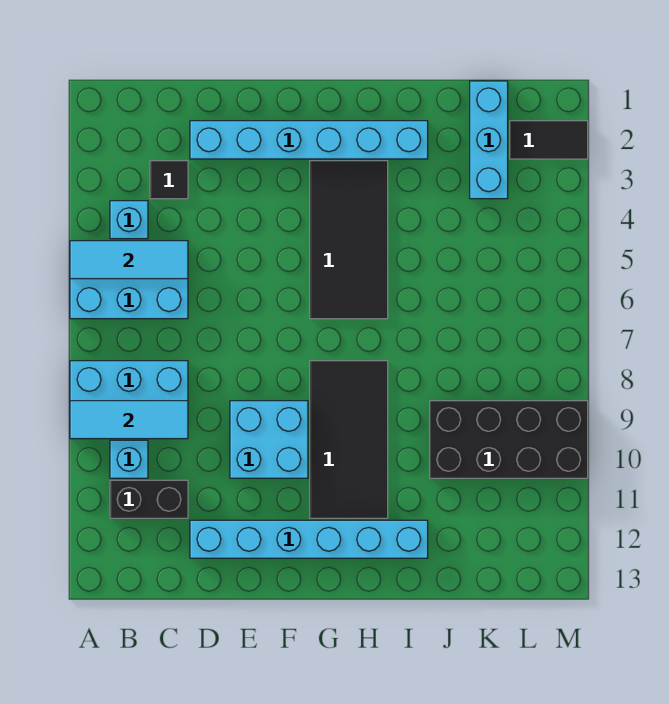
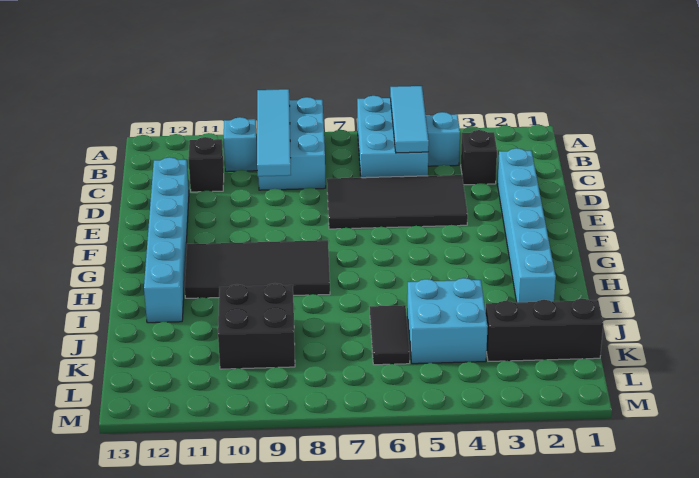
cyan tile A9:C9 level 2 -> cyan tile A9:D9 level 2
black brick B11:C11 level 1 -> black brick C11 level 1
black tile C3 level 1 -> black brick C3 level 1
cyan brick E9:F10 level 1 -> cyan brick J4:K5 level 1
black tile G3:H6 level 1 -> black tile D4:E7 level 1
black brick J9:M10 level 1 -> black brick J9:K10 level 1
cyan brick K1:K3 level 1 -> black brick K1:K3 level 1
black tile L2:M2 level 1 -> black tile J6:K6 level 1

